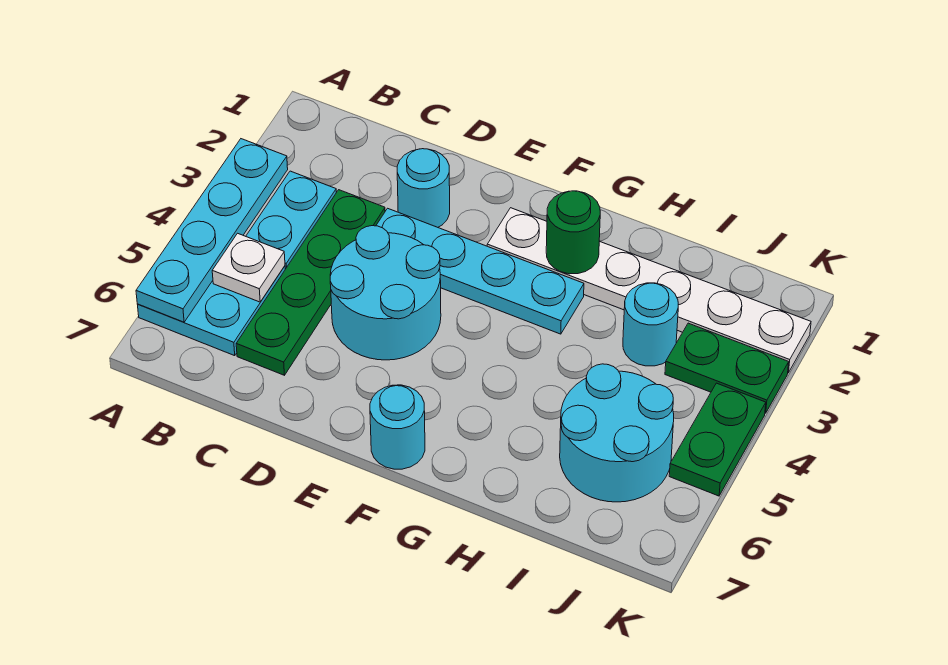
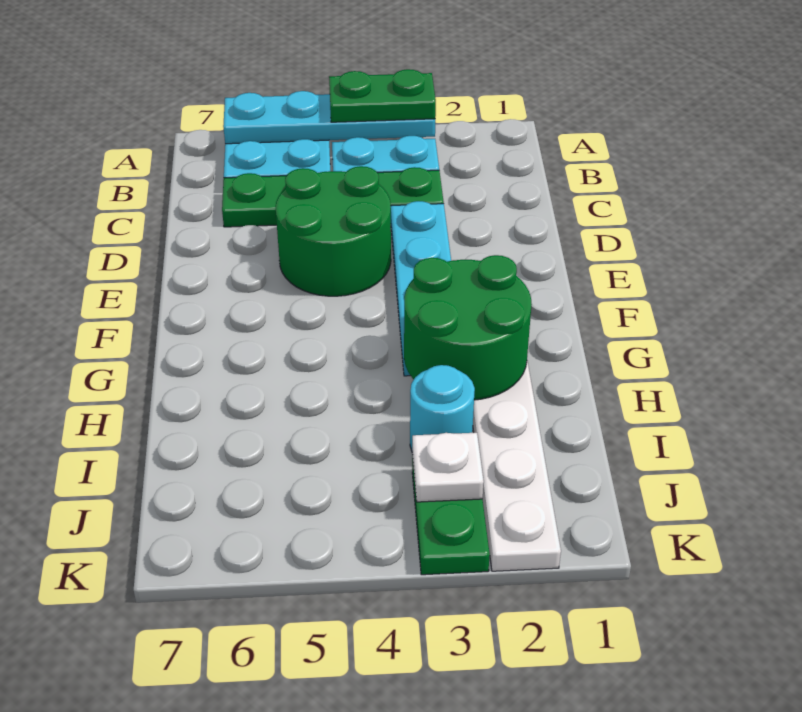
white plate B5 level 2 -> white plate J3 level 2
cyan round brick D2 level 1 -> none
cyan round brick D4:E5 level 1 -> green round brick D4:E5 level 1
cyan round brick F7 level 1 -> none
green round brick G2 level 2 -> green round brick G2:H3 level 2
cyan round brick I5:J6 level 1 -> none
green plate K4:K5 level 1 -> green plate A3:A4 level 3

